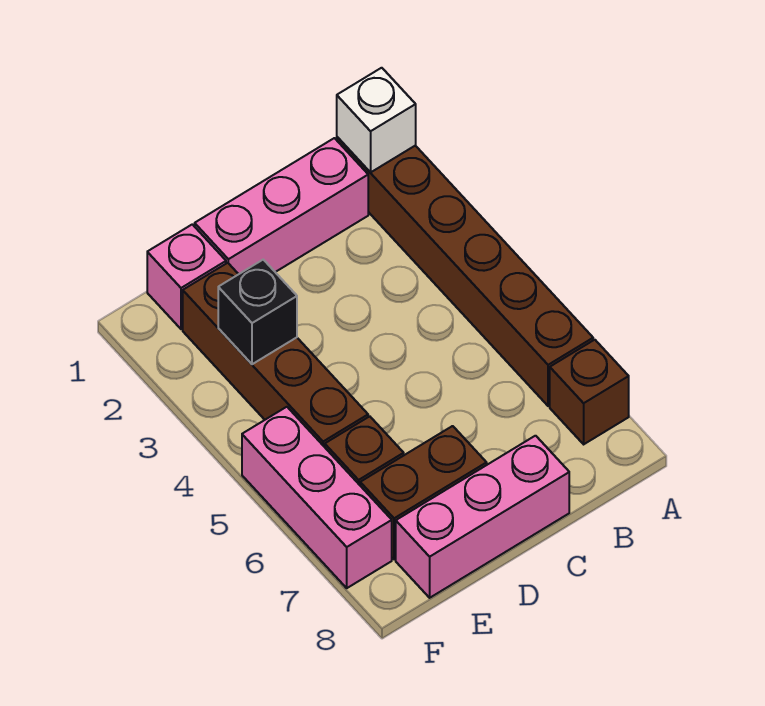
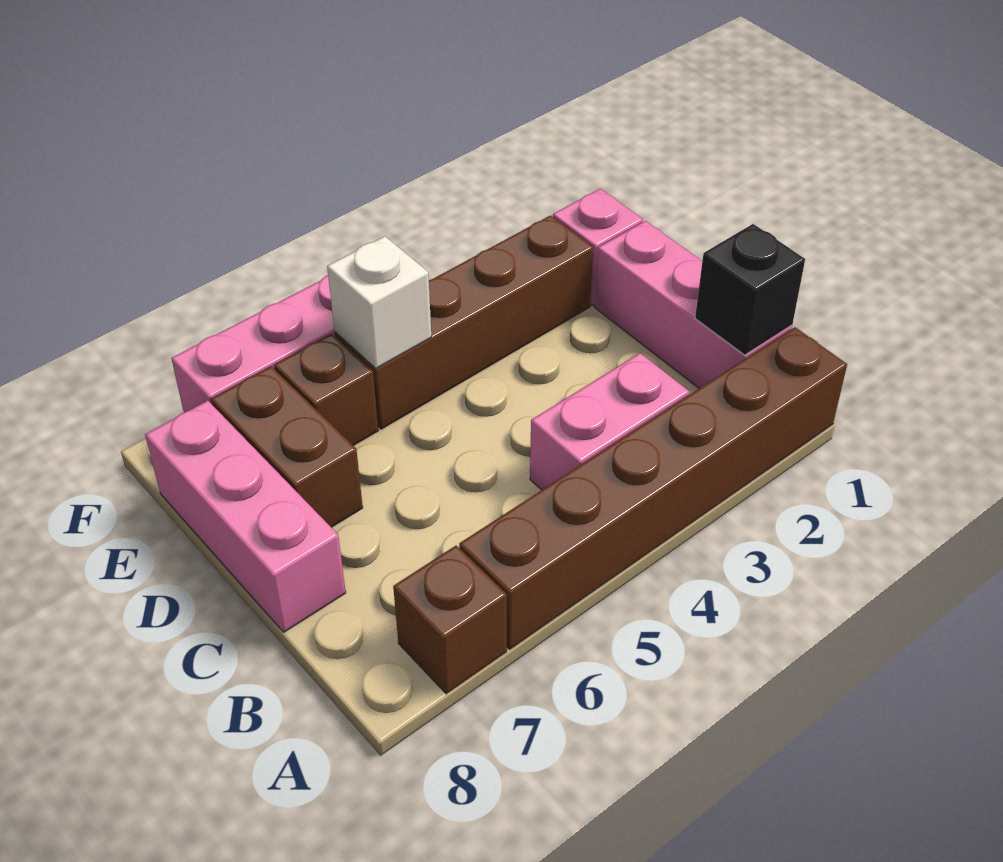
white brick A1 level 2 -> white brick E5 level 2
none -> pink brick B3:B4 level 1
black brick E3 level 2 -> black brick B1 level 2

